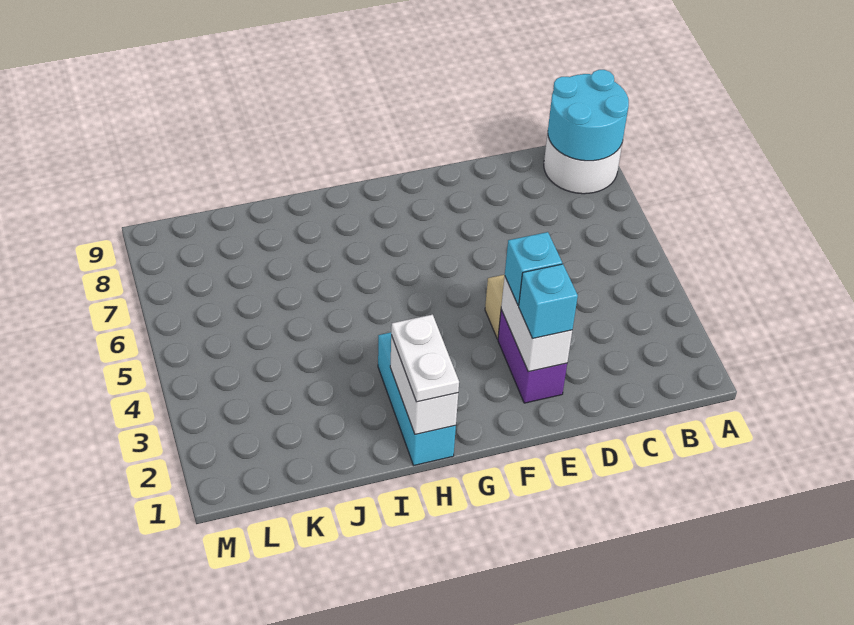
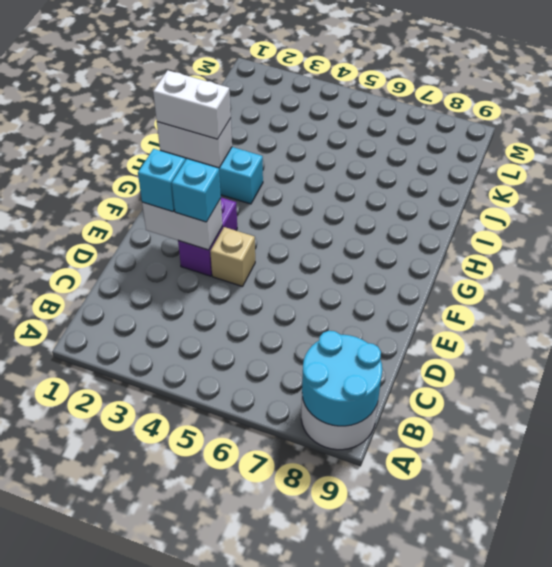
purple brick E2:E3 level 1 -> purple brick E3:F3 level 1
white plate H1:H2 level 3 -> white brick H1:H2 level 3

